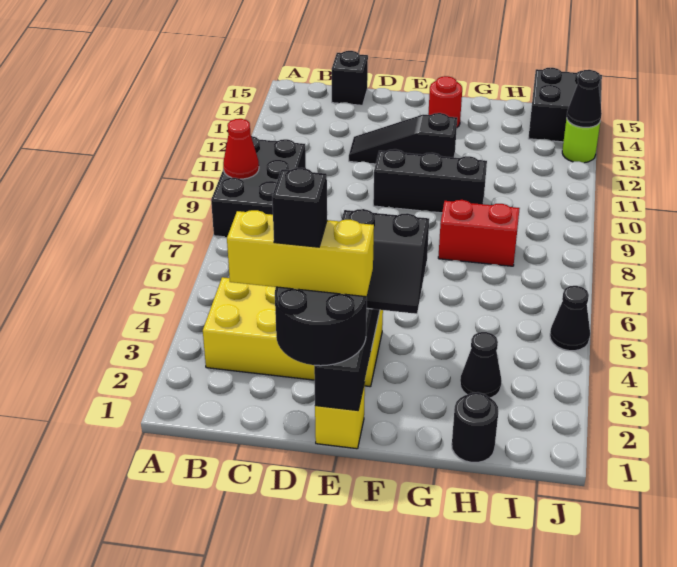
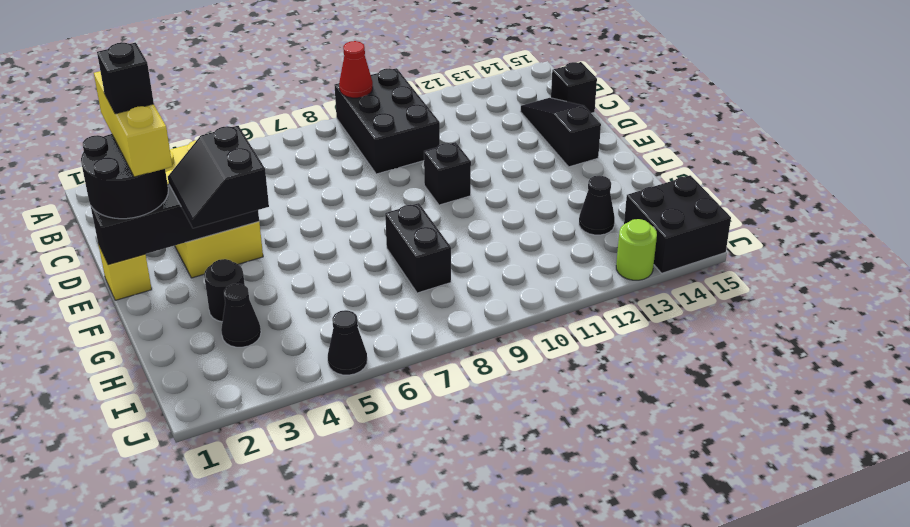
black brick A8:B10 level 1 -> black brick A9:C10 level 1
black slope D12:F12 level 1 top F -> black slope C14:E14 level 1 top E
black brick E10:G10 level 1 -> black brick E10 level 1
red round brick F14 level 1 -> none
red brick G8:H8 level 1 -> black brick G8:H8 level 1
black round brick H1 level 1 -> black round brick G3 level 1
black cone J13 level 2 -> black cone H13 level 1

